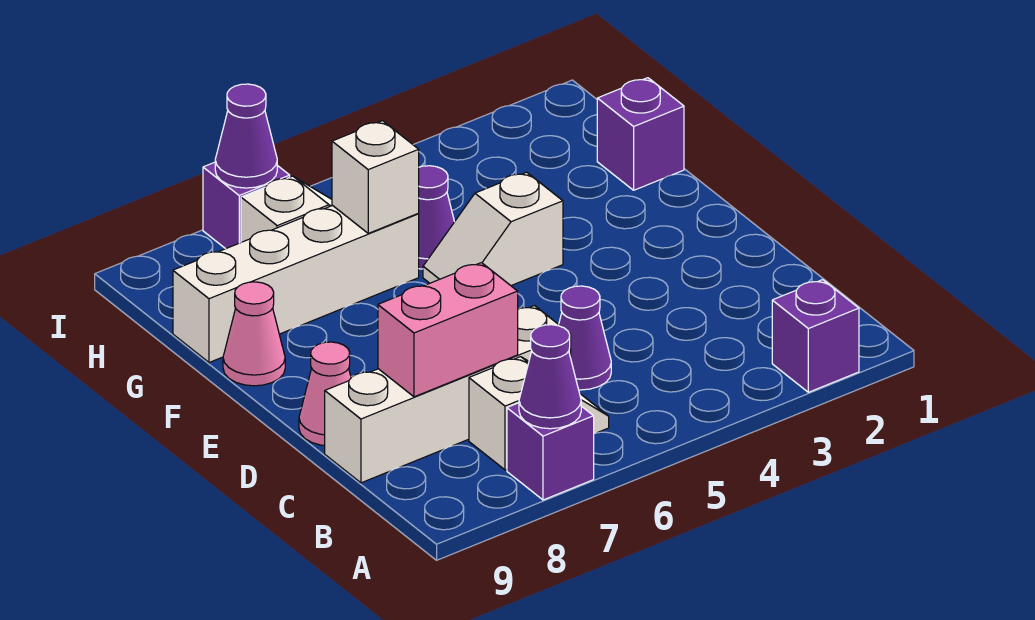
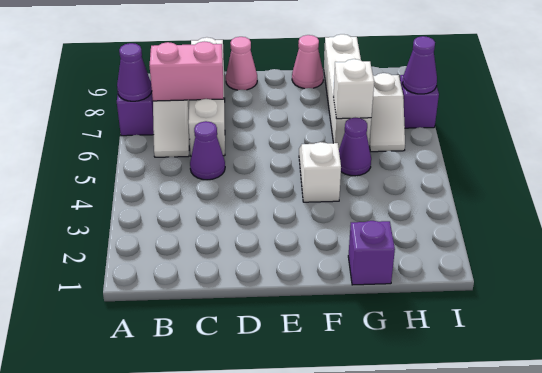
purple brick A2 level 1 -> none
pink brick C7:C8 level 2 -> pink brick B7:C7 level 2

